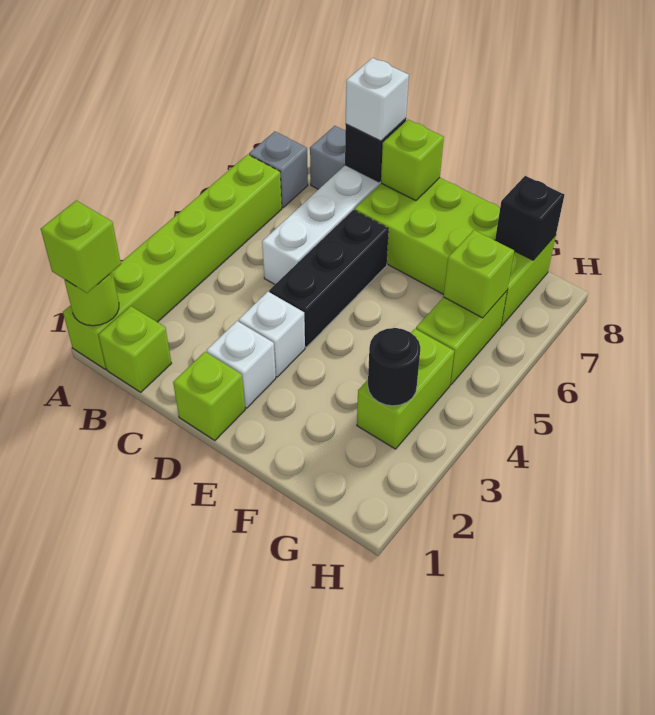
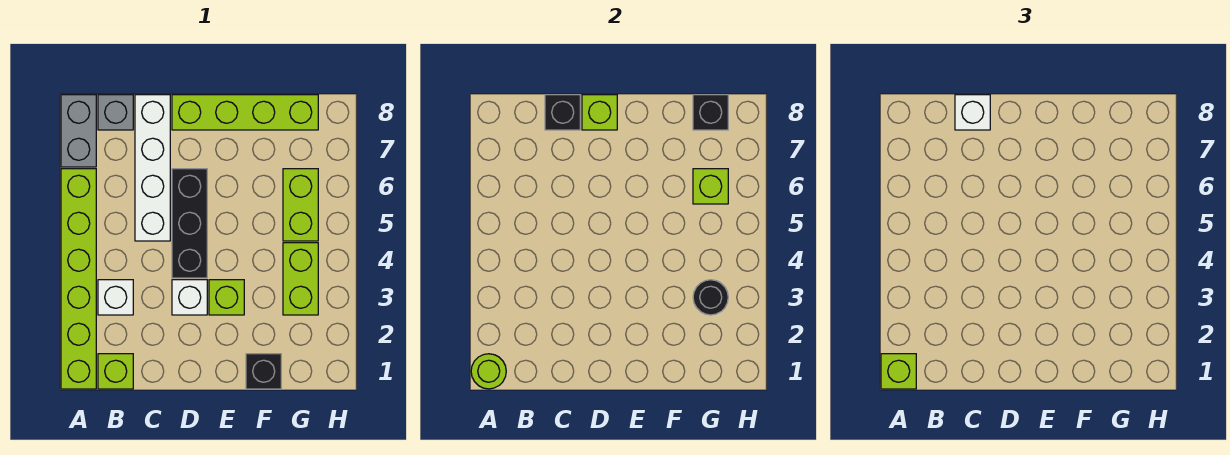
grey brick A7 level 1 -> grey brick A7:A8 level 1
lime brick D1 level 1 -> lime brick E3 level 1
white brick D2 level 1 -> white brick B3 level 1
lime brick D7:G8 level 1 -> lime brick D8:G8 level 1
none -> black brick F1 level 1

